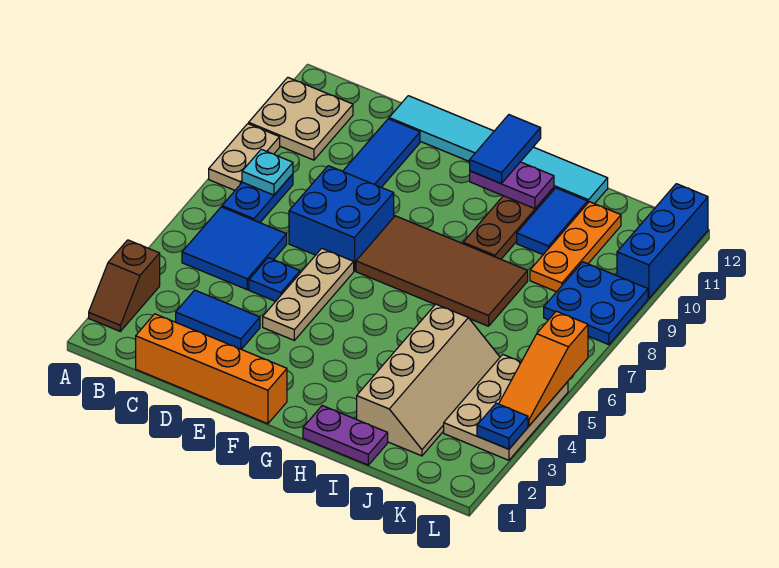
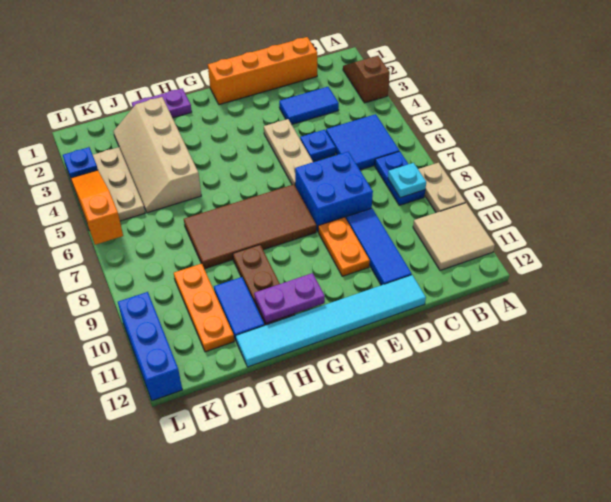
tan plate A10:B11 level 1 -> tan tile A10:B11 level 1
none -> orange plate E9:E10 level 1
blue tile G11:G12 level 3 -> none
blue plate K8:L9 level 1 -> none

